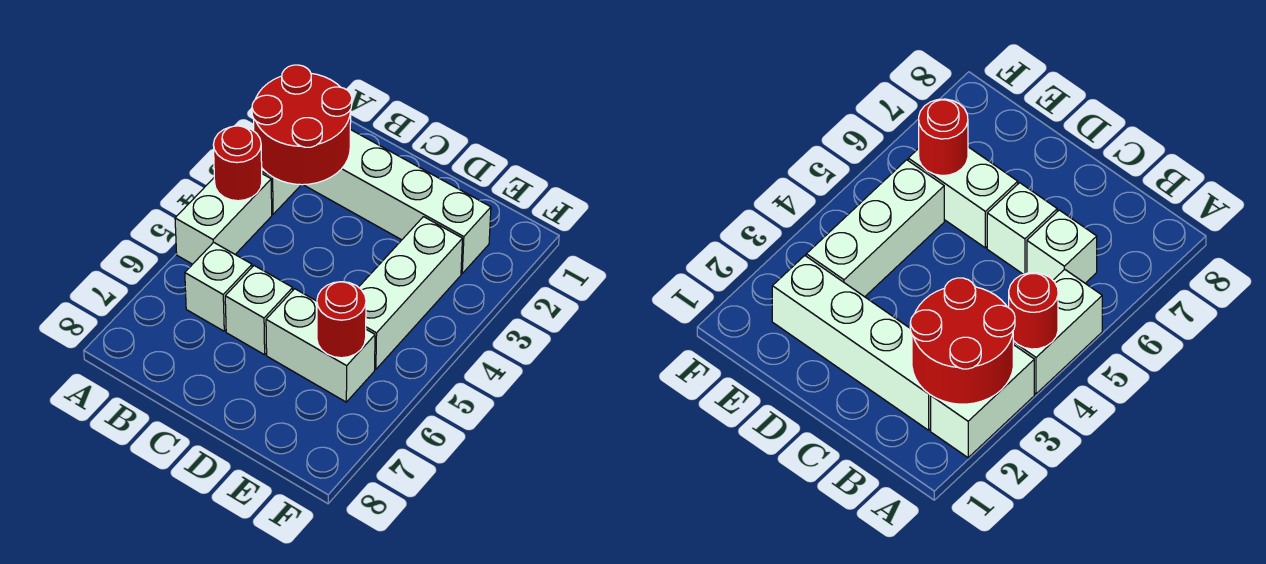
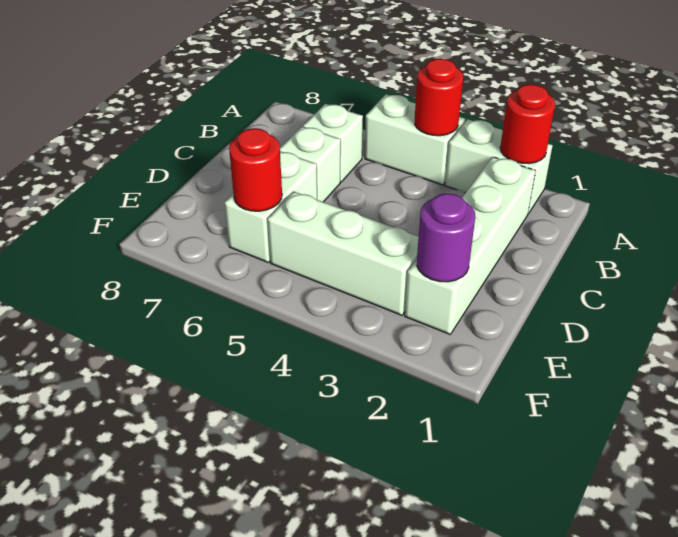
red round brick A2:B3 level 2 -> red round brick A2 level 2
none -> purple round brick E2 level 2

